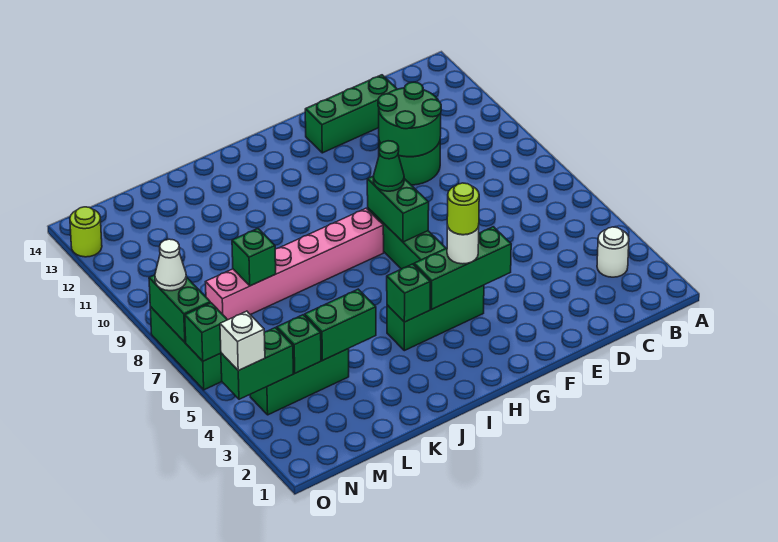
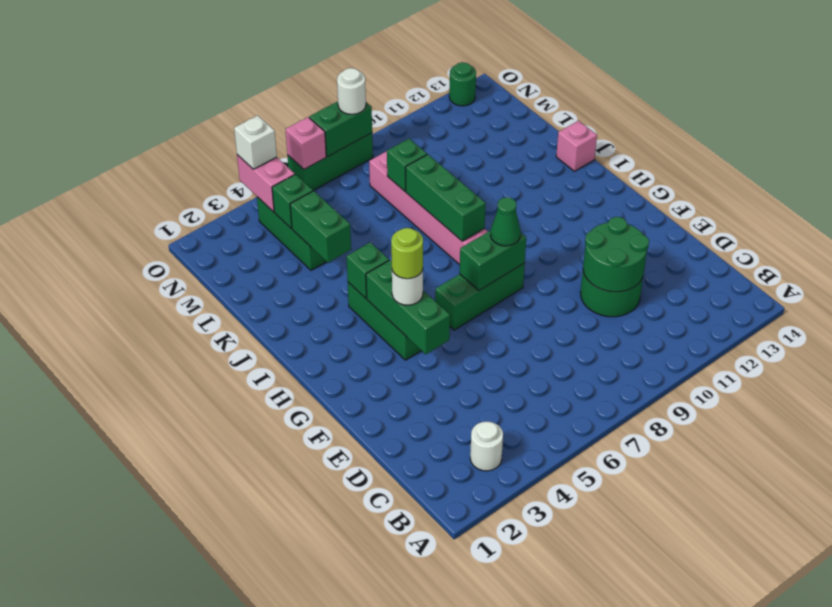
green brick D13:F13 level 1 -> green brick I8:K8 level 2
none -> pink brick J14 level 1
green brick N4:O4 level 2 -> pink brick N4:O4 level 2
green brick O6 level 2 -> pink brick O6 level 2
white cone O8 level 3 -> white round brick O8 level 3
lime round brick O13 level 1 -> green round brick O13 level 1

